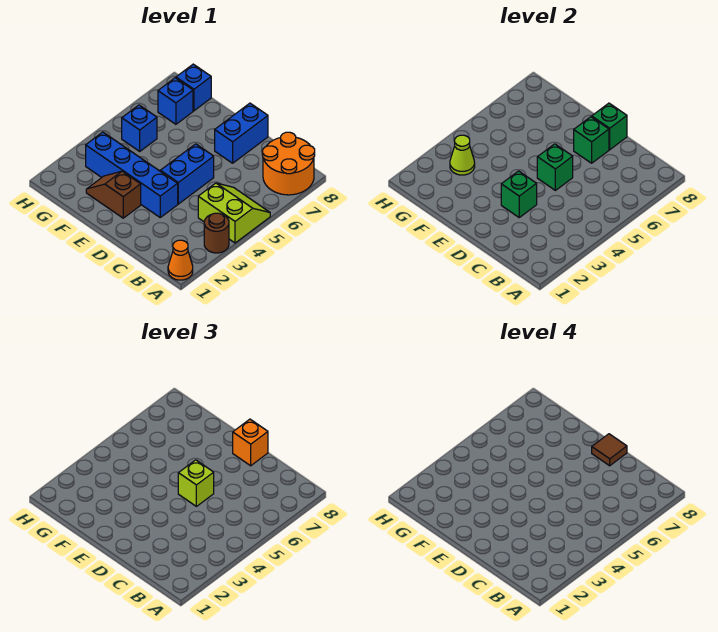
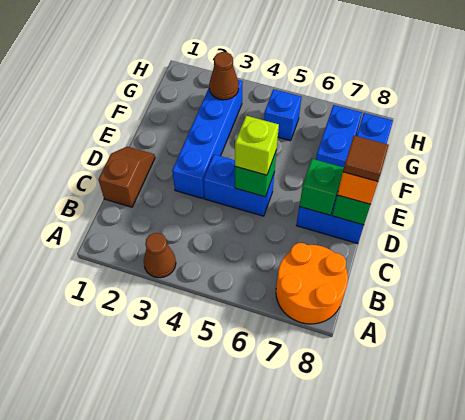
orange cone A1 level 1 -> none
brown round brick A3 level 1 -> brown cone A3 level 1
lime slope A4:B5 level 1 top 4 -> none
green brick D3 level 2 -> none
brown slope E2:F2 level 1 top E -> brown slope C1:D1 level 1 top C
lime cone G3 level 2 -> brown cone G3 level 2
blue brick G7 level 1 -> blue brick F7:G7 level 1

